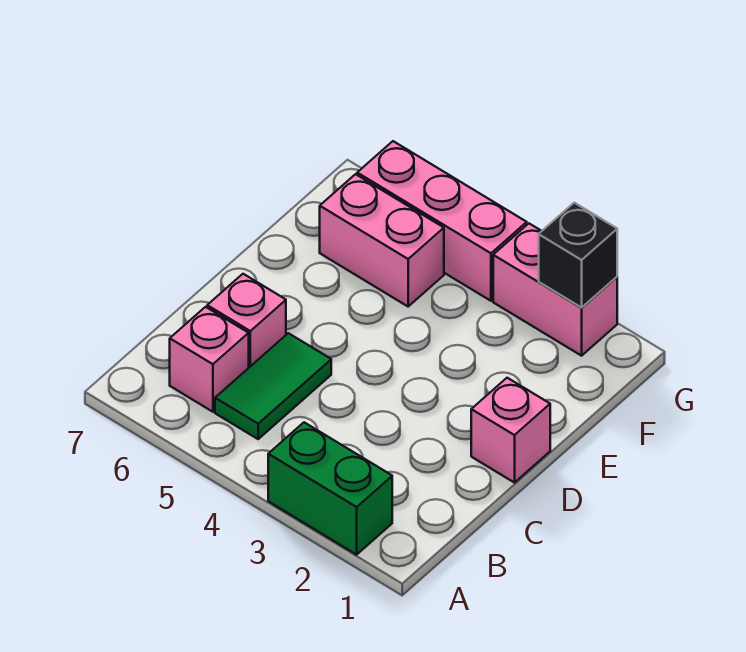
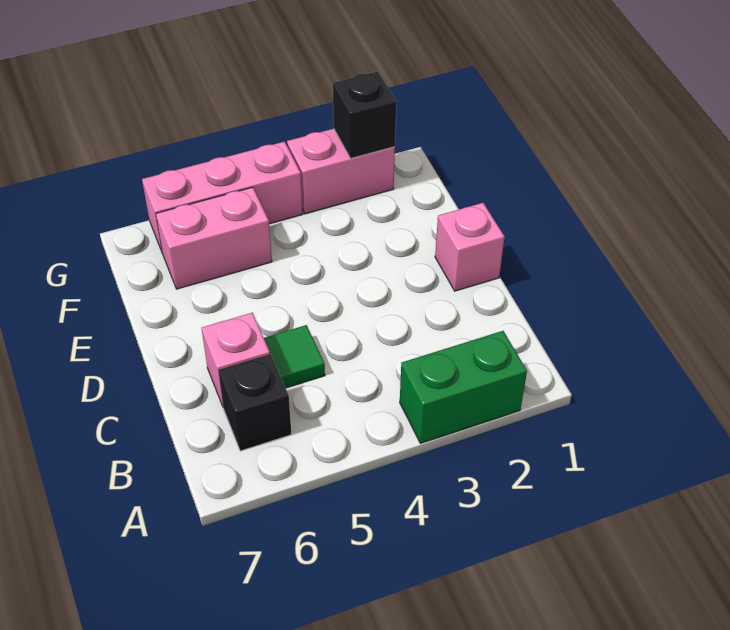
green tile B5:C5 level 1 -> green tile C5 level 1
pink brick B6 level 1 -> black brick B6 level 1

